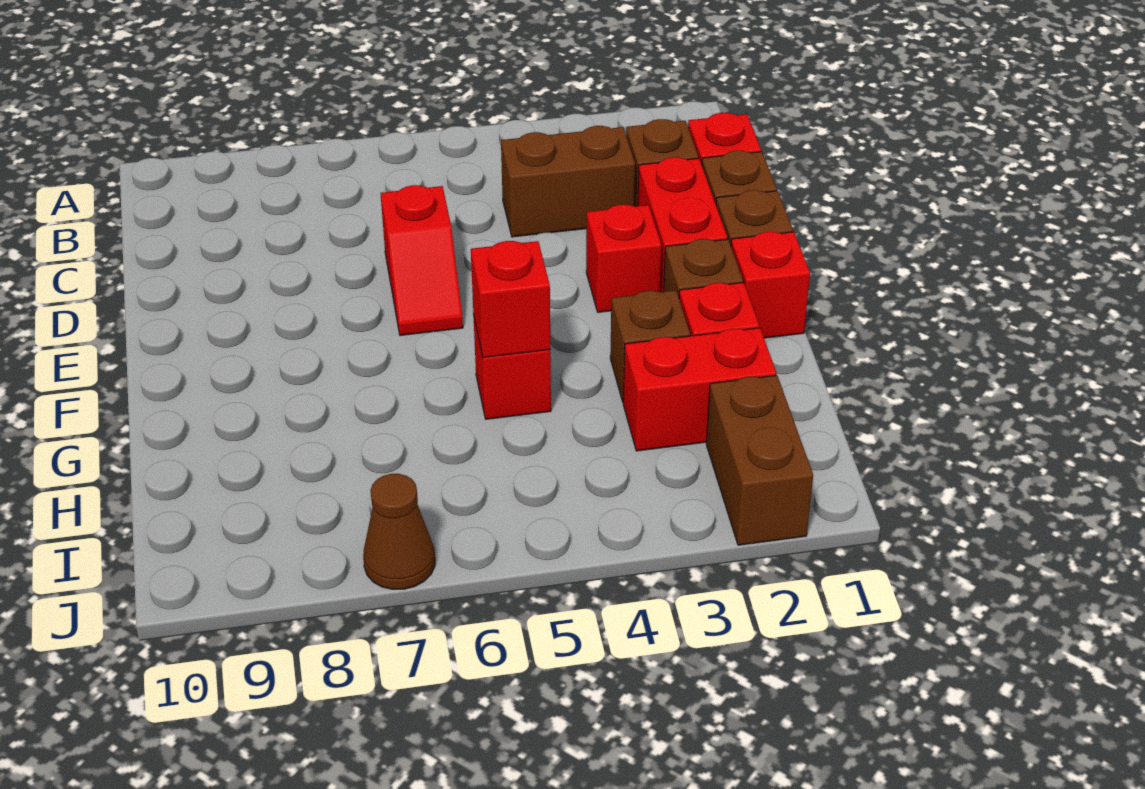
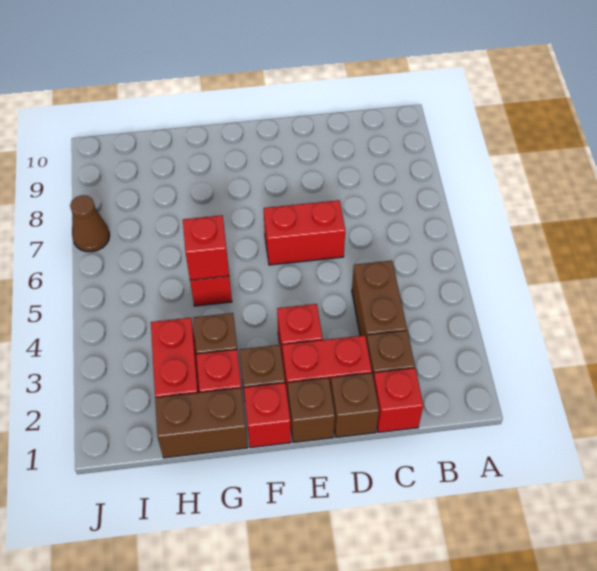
red slope D6:E6 level 1 top D -> red brick D6:E6 level 1
brown brick I2:J2 level 1 -> brown brick G1:H1 level 1

